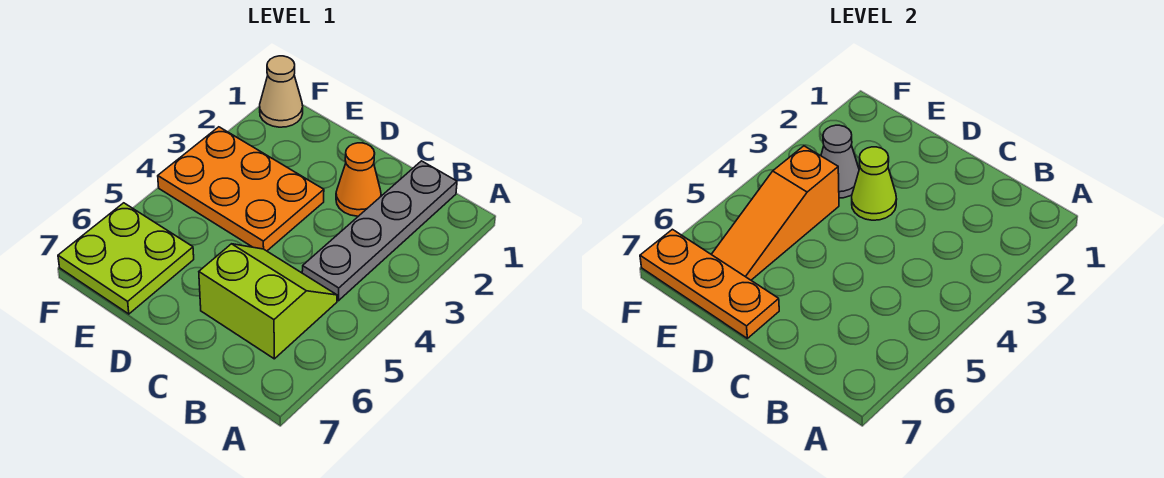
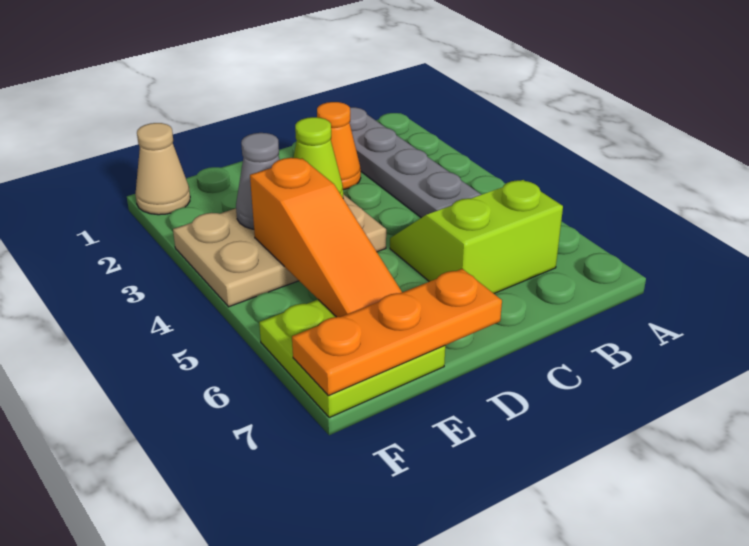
orange plate D3:F4 level 1 -> tan plate D3:F4 level 1

